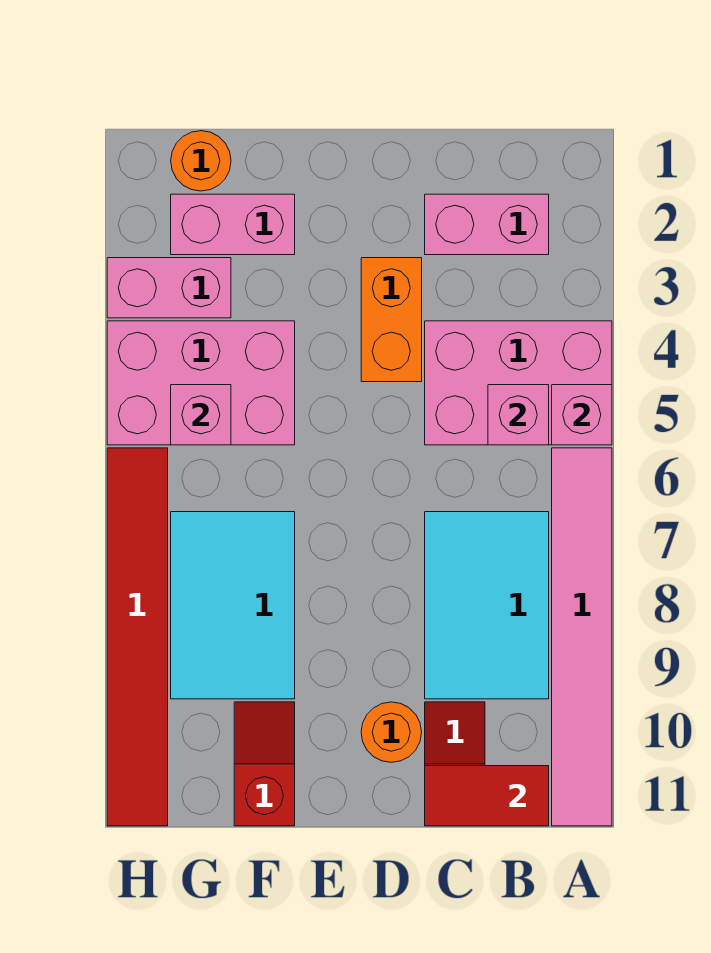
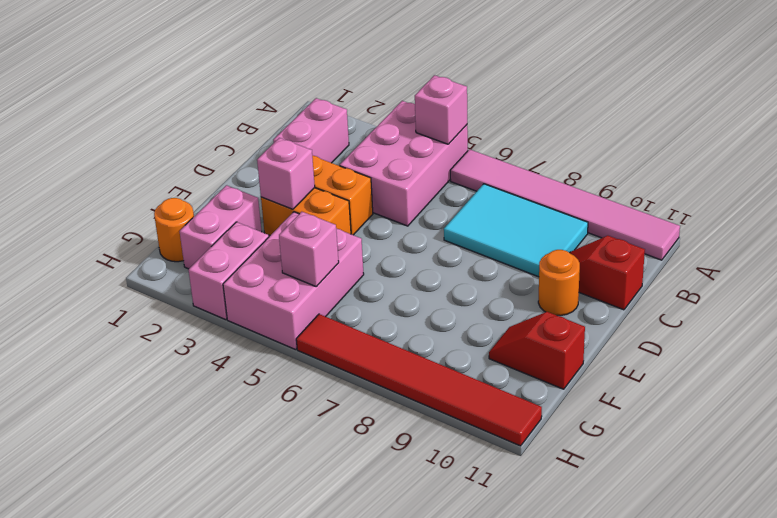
pink brick B5 level 2 -> pink brick E3 level 2
red tile B11:C11 level 2 -> none
none -> orange brick E3:E4 level 1
cyan tile F7:G9 level 1 -> none

